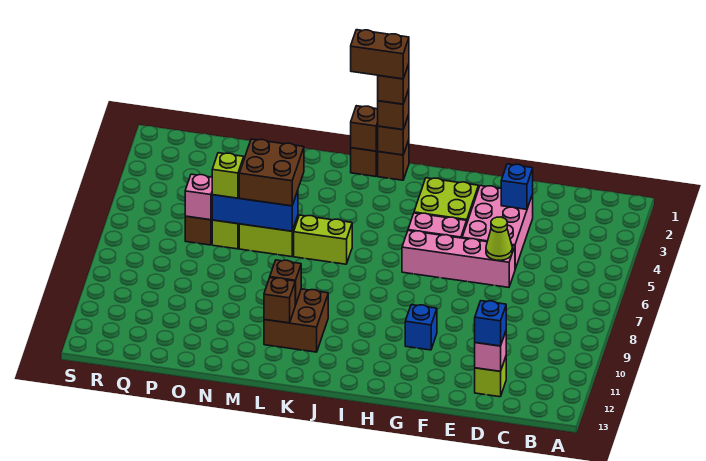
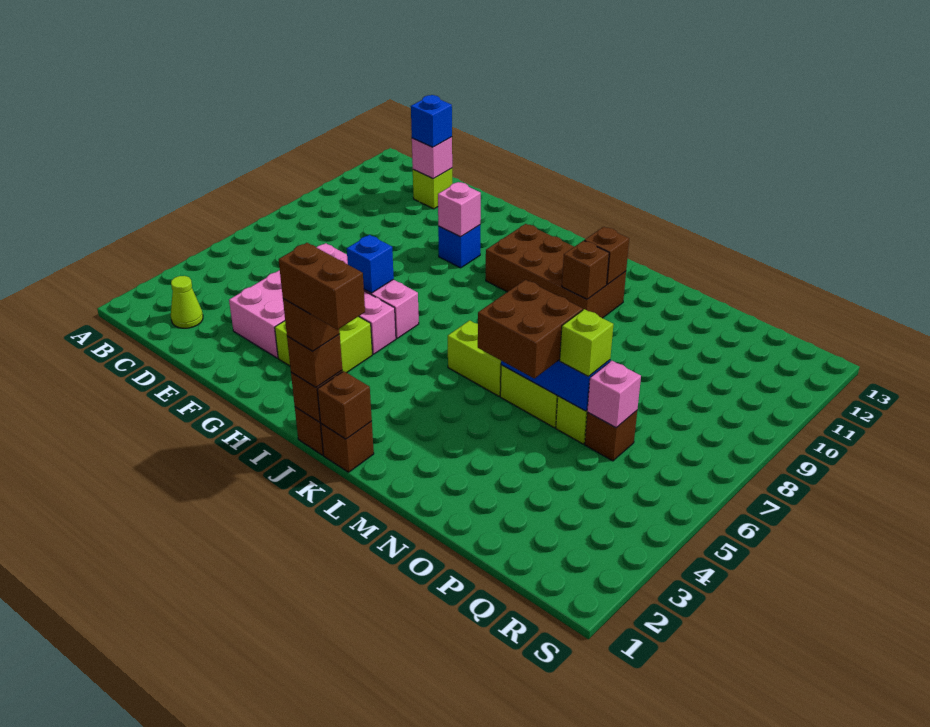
blue brick E3 level 2 -> blue brick G6 level 2
lime cone E6 level 2 -> lime cone C2 level 1
none -> pink brick G10 level 2
brown brick K10:L11 level 1 -> brown brick I10:L11 level 1

